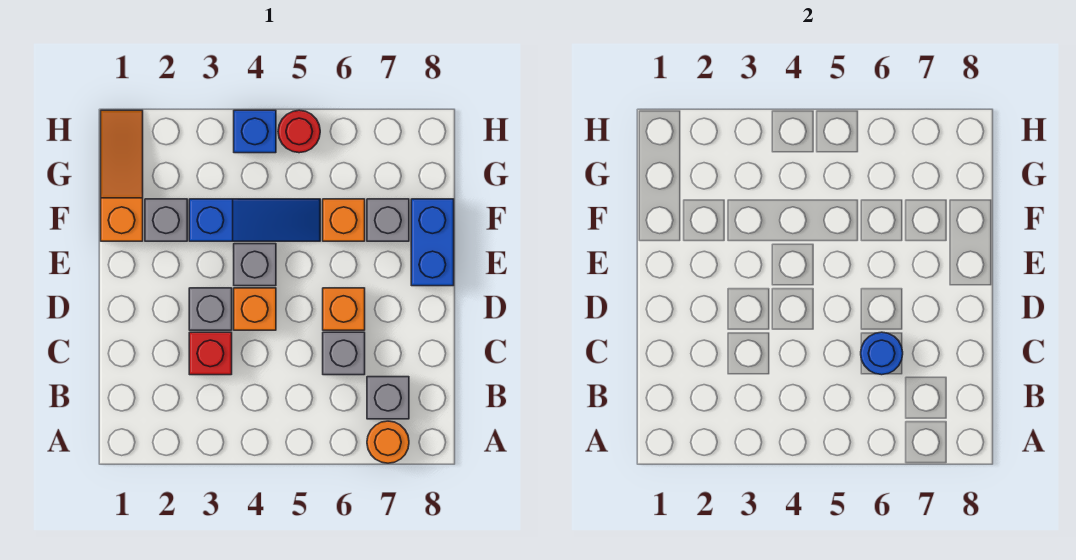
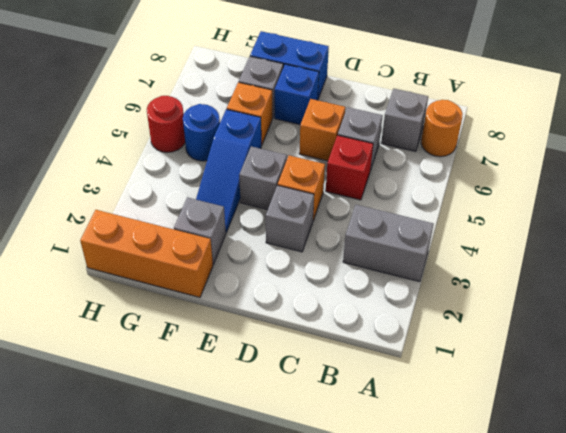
none -> grey brick A3:B3 level 1
red brick C3 level 1 -> red brick C5 level 1
blue round brick C6 level 2 -> blue round brick G5 level 1
orange slope F1:H1 level 1 top F -> orange brick F1:H1 level 1
blue slope F3:F5 level 1 top 3 -> blue slope F3:F5 level 1 top 5
blue brick H4 level 1 -> blue brick E7 level 1

